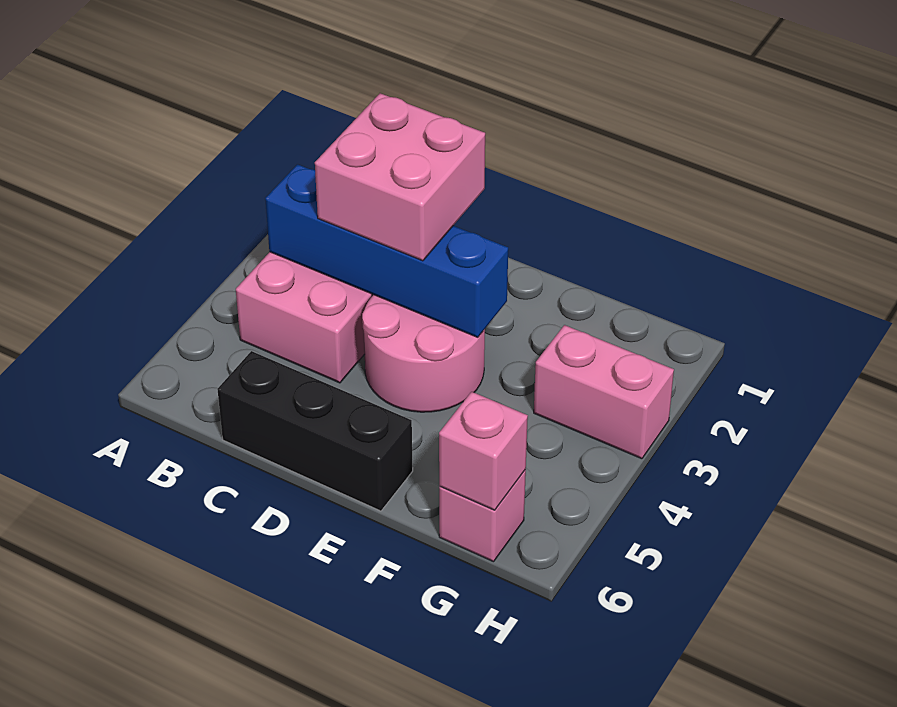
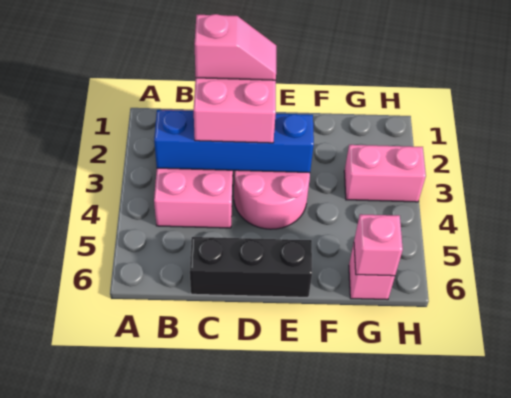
none -> pink slope C2:D2 level 4 top C

